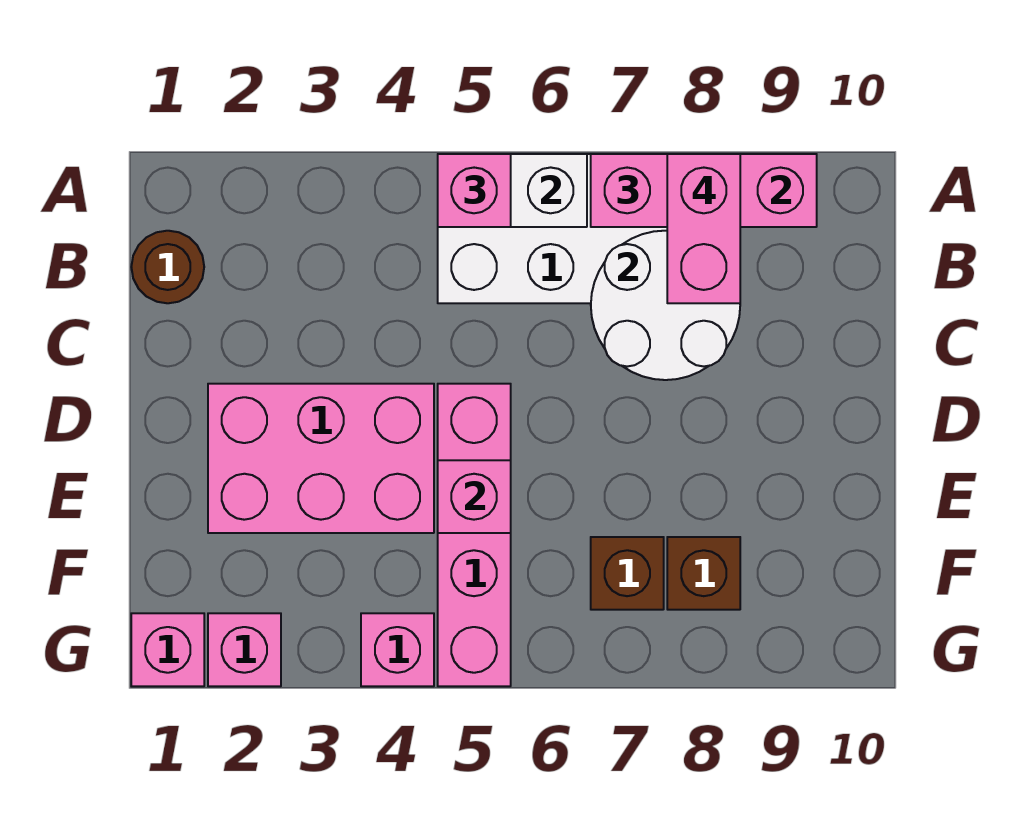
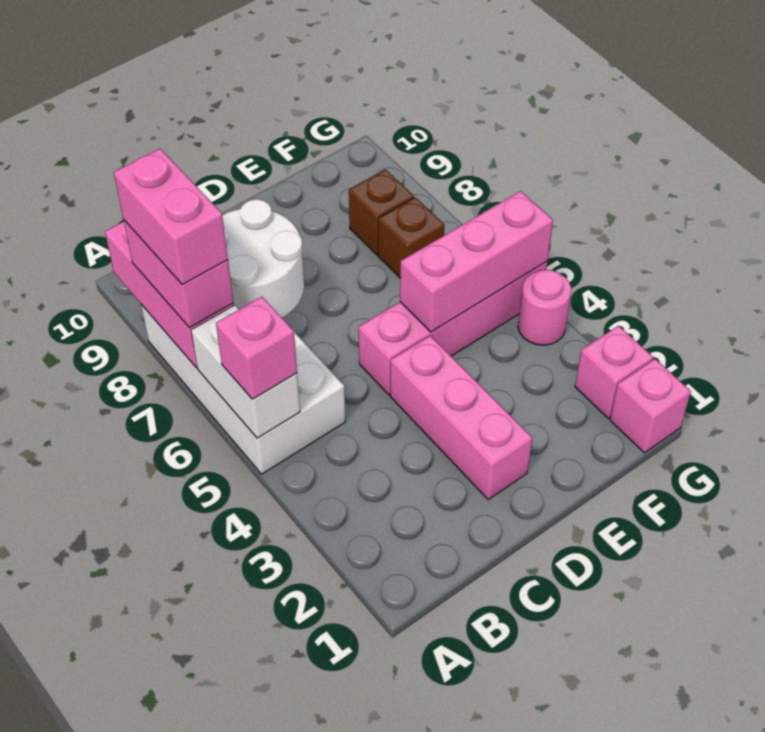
pink brick A8:B8 level 4 -> pink brick A7:A8 level 4
brown round brick B1 level 1 -> none
pink brick D2:E4 level 1 -> pink brick D2:D4 level 1
pink brick E5 level 2 -> pink brick E5:G5 level 2
pink brick G4 level 1 -> pink round brick G4 level 1

